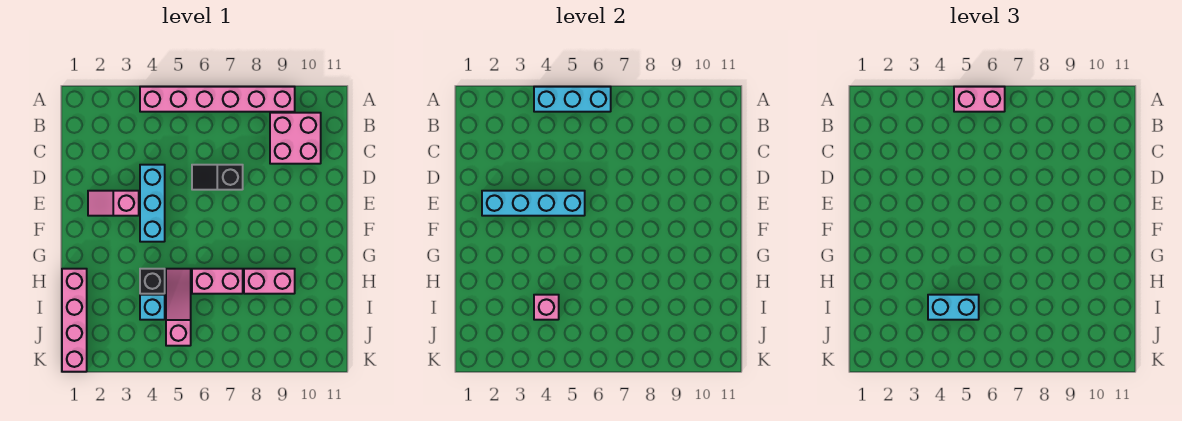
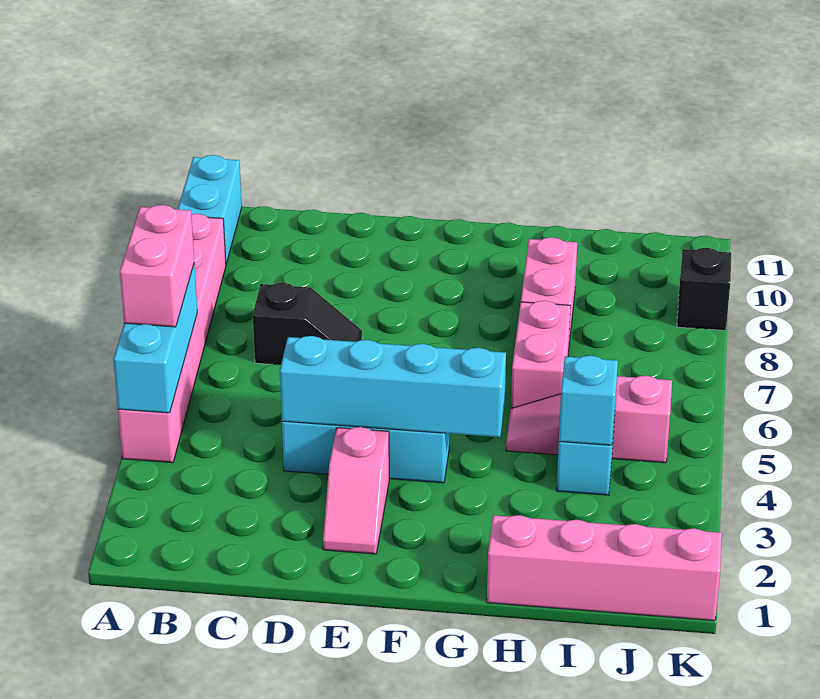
pink brick B9:C10 level 1 -> none
black slope D6:D7 level 1 top 7 -> black slope C7:D7 level 1 top C
cyan brick E2:E5 level 2 -> cyan brick D4:G4 level 2
black brick H4 level 1 -> black brick K9 level 1
pink brick I4 level 2 -> cyan brick I4 level 2
cyan brick I4:I5 level 3 -> cyan brick A10:A11 level 1

